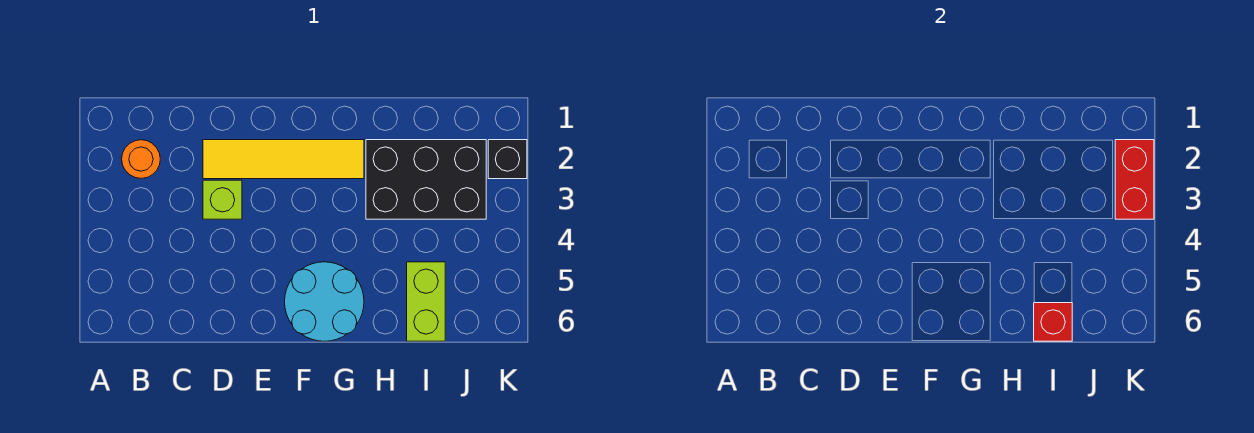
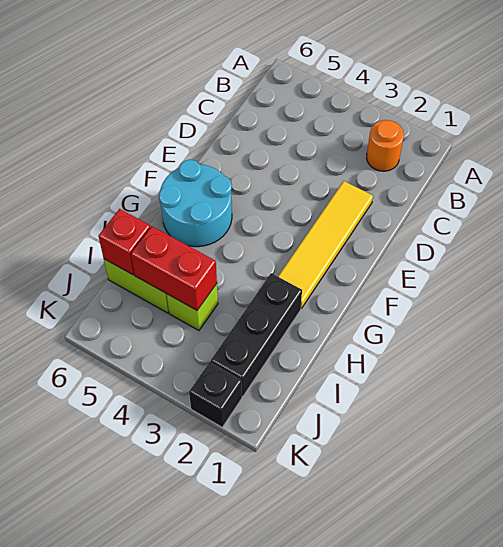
lime brick D3 level 1 -> lime brick I4 level 1
black brick H2:J3 level 1 -> black brick H2:J2 level 1
red brick K2:K3 level 2 -> red brick I4:I5 level 2

